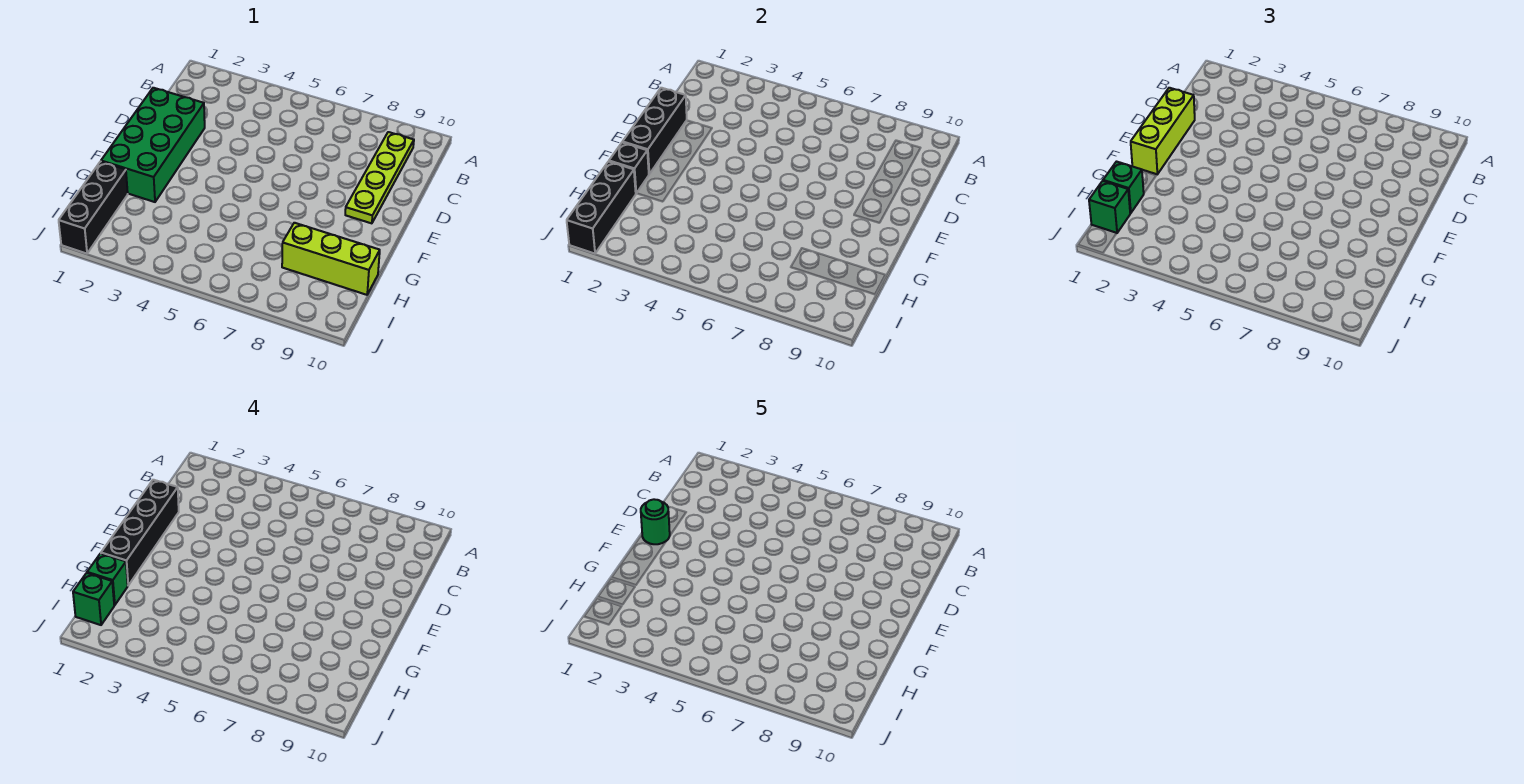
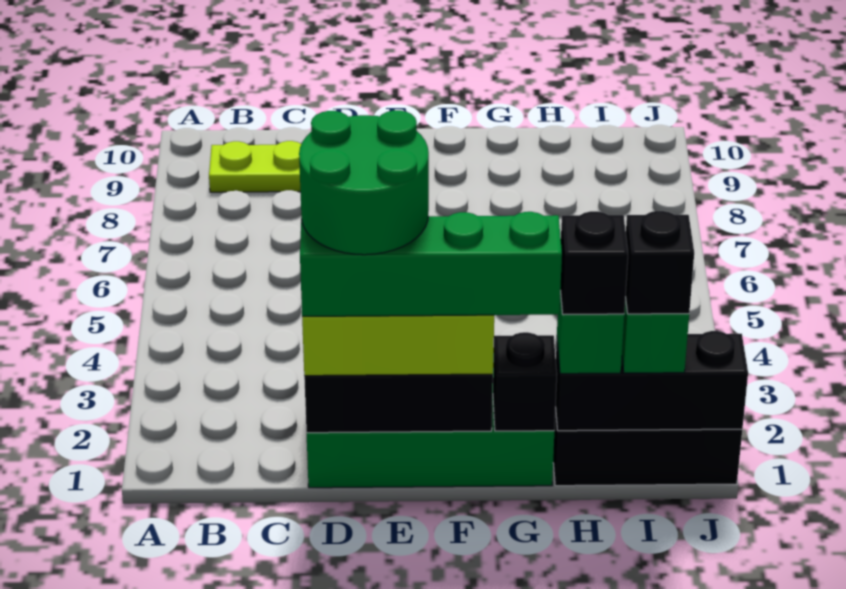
black brick D1:G1 level 4 -> green brick D1:G1 level 4
green round brick E1 level 5 -> green round brick D1:E2 level 5
green brick H1 level 4 -> black brick H1 level 4
lime brick H8:H10 level 1 -> none
green brick I1 level 4 -> black brick I1 level 4

